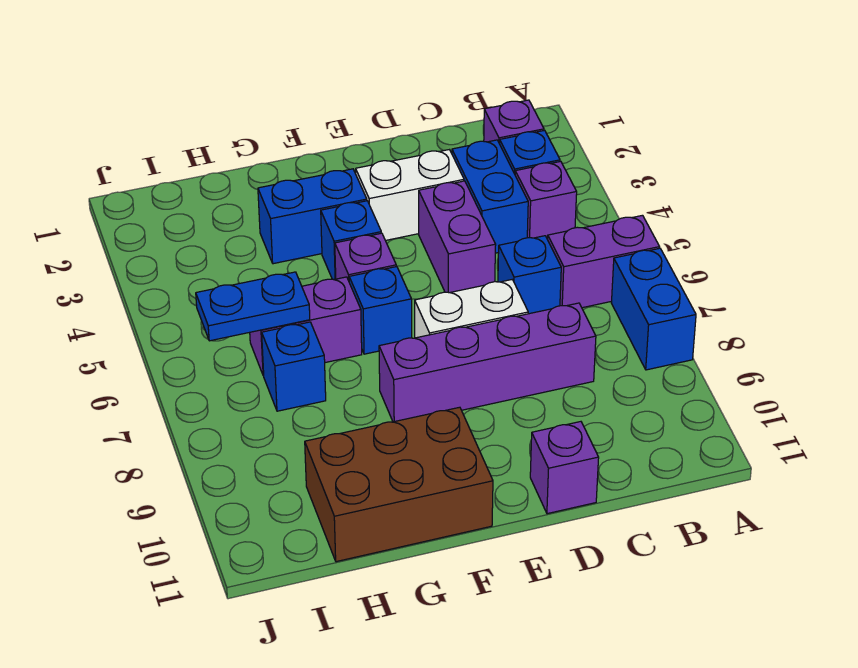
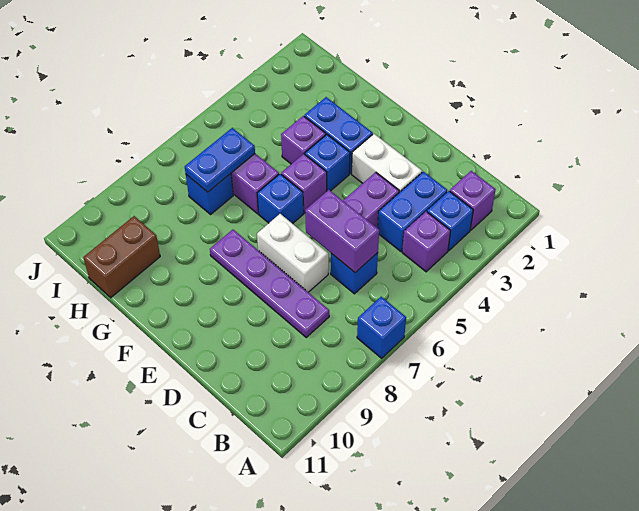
purple brick A6:B6 level 1 -> purple brick C6:D6 level 2
blue brick A7:A8 level 1 -> blue brick A7 level 1
purple brick C8:F8 level 1 -> purple plate C8:F8 level 1
purple brick D11 level 1 -> purple brick G4 level 1
brown brick F10:H11 level 1 -> brown brick H10:H11 level 1
blue plate H6:I6 level 2 -> blue plate H6:H7 level 2

